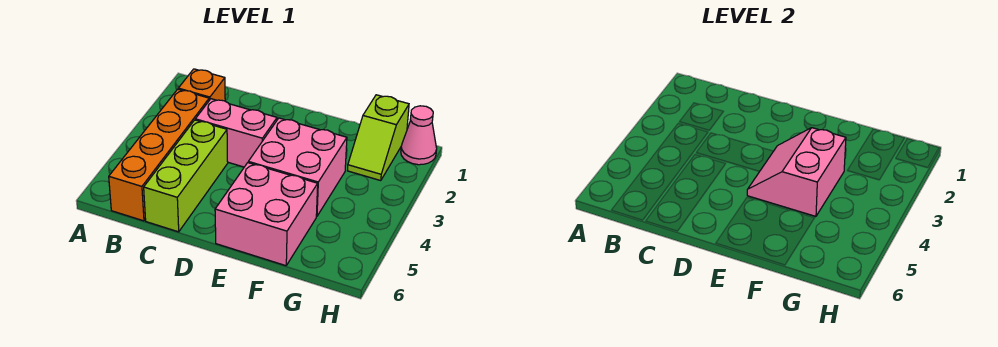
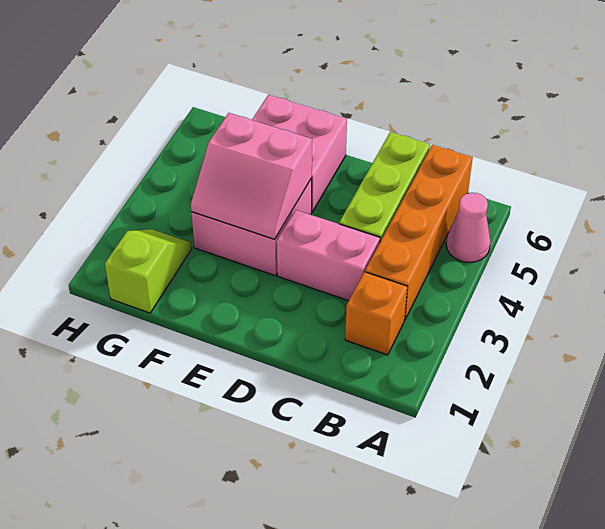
pink slope E3:F4 level 2 top F -> pink slope E3:F4 level 2 top 4
pink cone H1 level 1 -> pink cone A5 level 1

